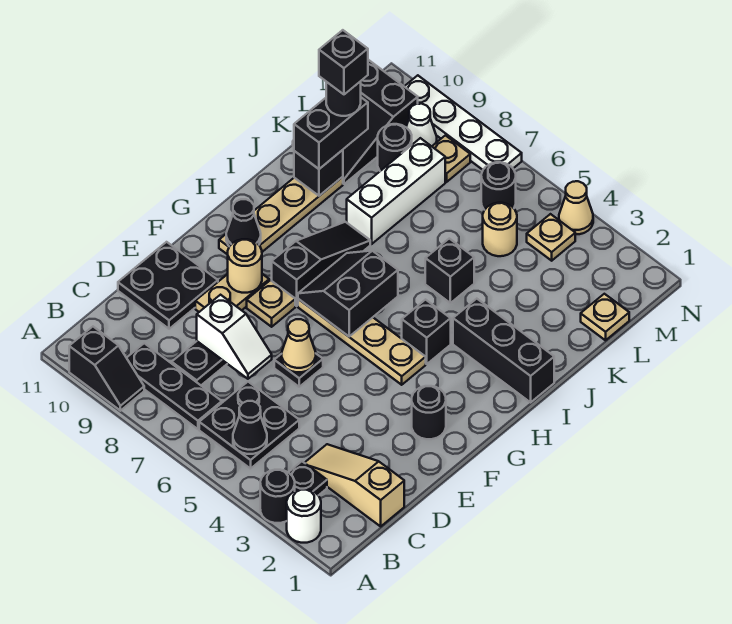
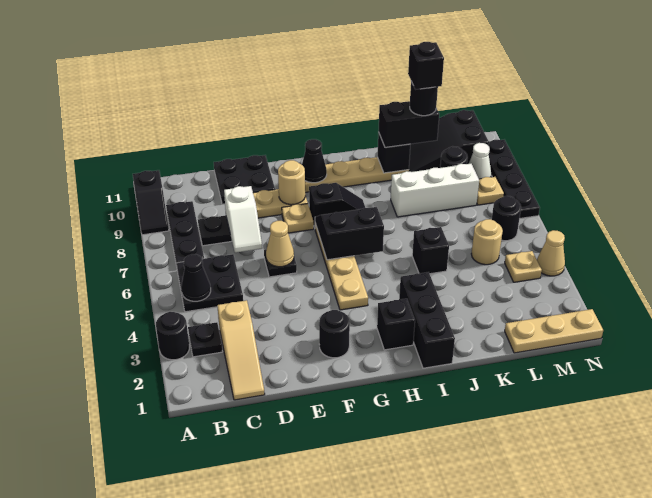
white round brick A2 level 1 -> none
tan slope C1:C3 level 1 top 1 -> tan slope C1:C3 level 1 top 3
black slope G8:I8 level 1 top G -> black slope G8:H8 level 1 top G
black brick H4 level 1 -> black brick H2 level 1
tan plate L1 level 1 -> tan plate L1:N1 level 1
white plate N7:N10 level 1 -> black plate N7:N10 level 1

